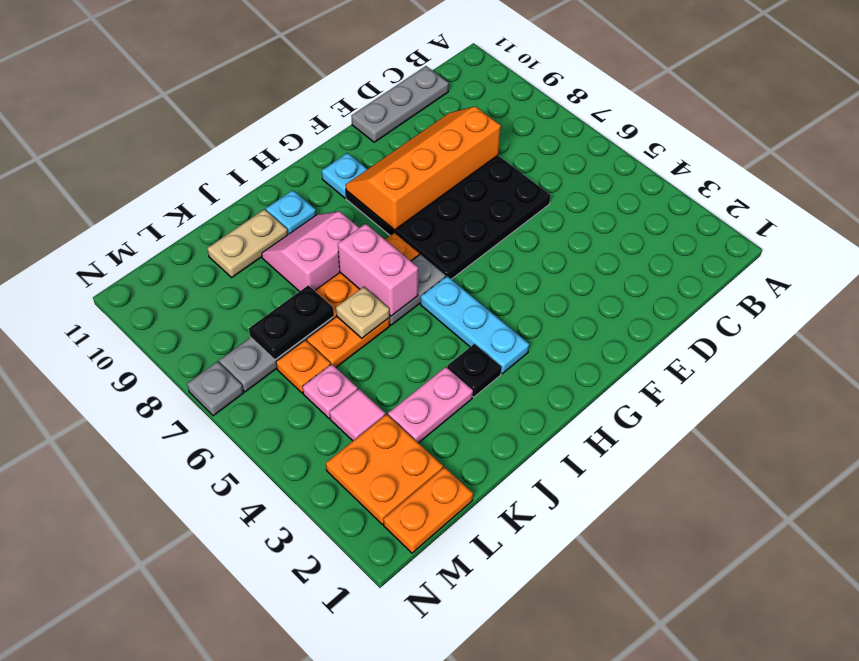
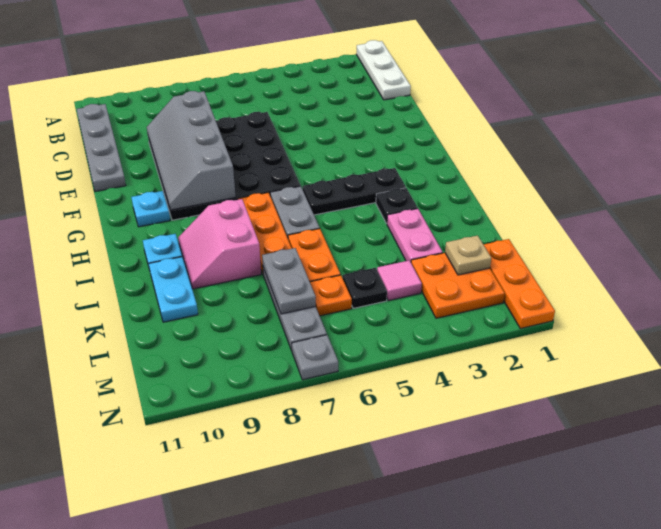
none -> white plate A1:C1 level 1
grey plate C11:E11 level 1 -> grey plate B11:E11 level 1
orange slope D8:G9 level 2 top 8 -> grey slope D8:G9 level 2 top 8
cyan plate H3:H5 level 1 -> black plate H3:H5 level 1
pink brick I6:I7 level 2 -> none
tan plate J6 level 2 -> tan plate L2 level 2
tan plate J10:K10 level 1 -> cyan plate J10:K10 level 1
black plate K7:L7 level 2 -> grey plate K7:L7 level 2
orange plate L1:M1 level 1 -> orange plate L1:N1 level 1
pink plate L5 level 1 -> black plate L5 level 1

